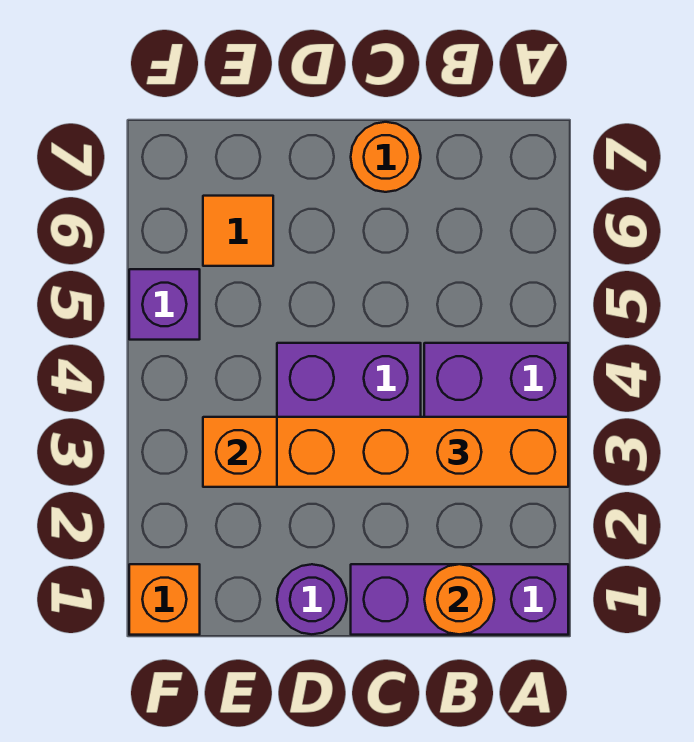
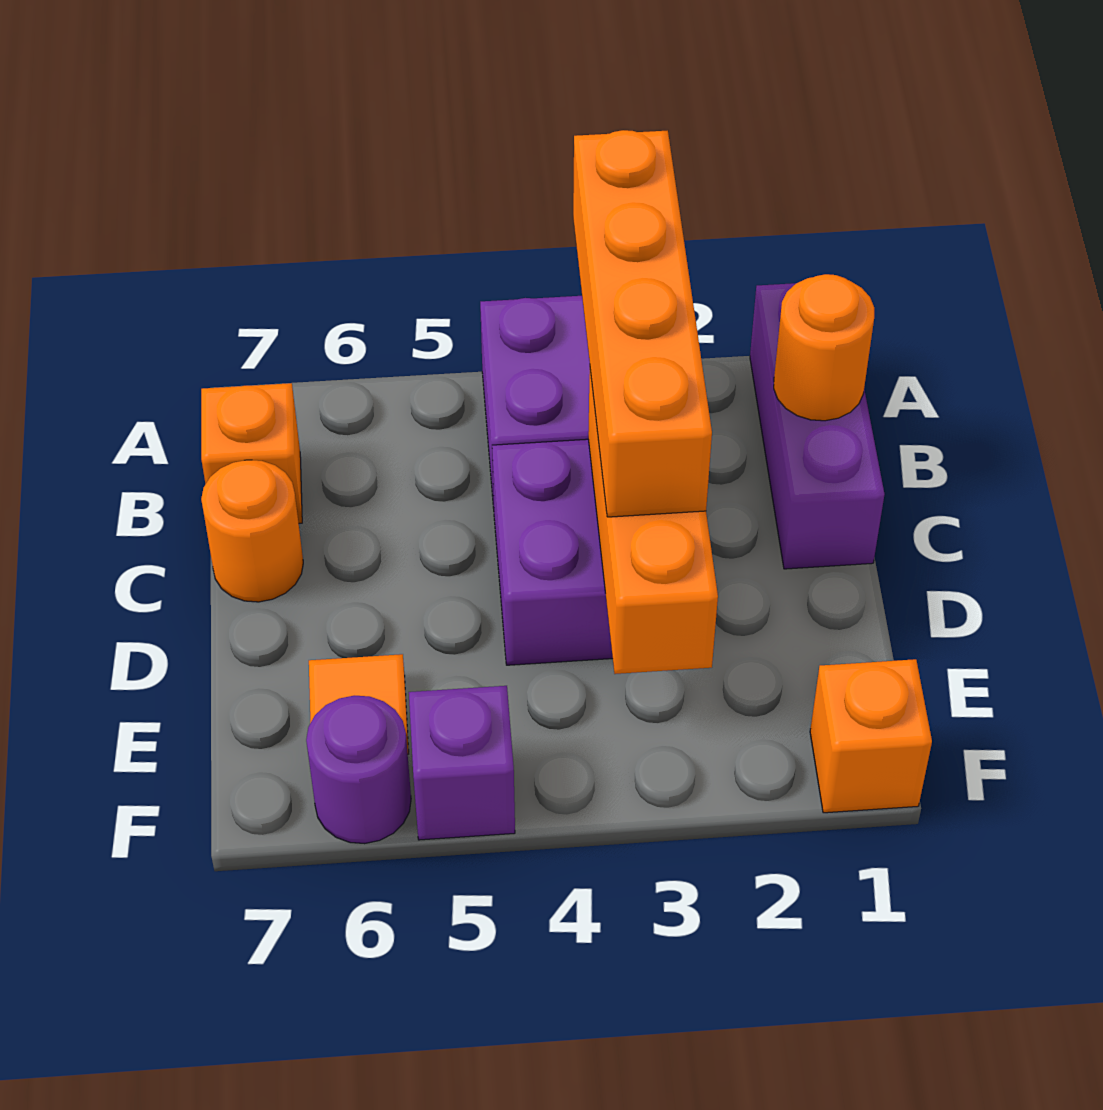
none -> orange brick B7 level 1
purple round brick D1 level 1 -> purple round brick F6 level 1

